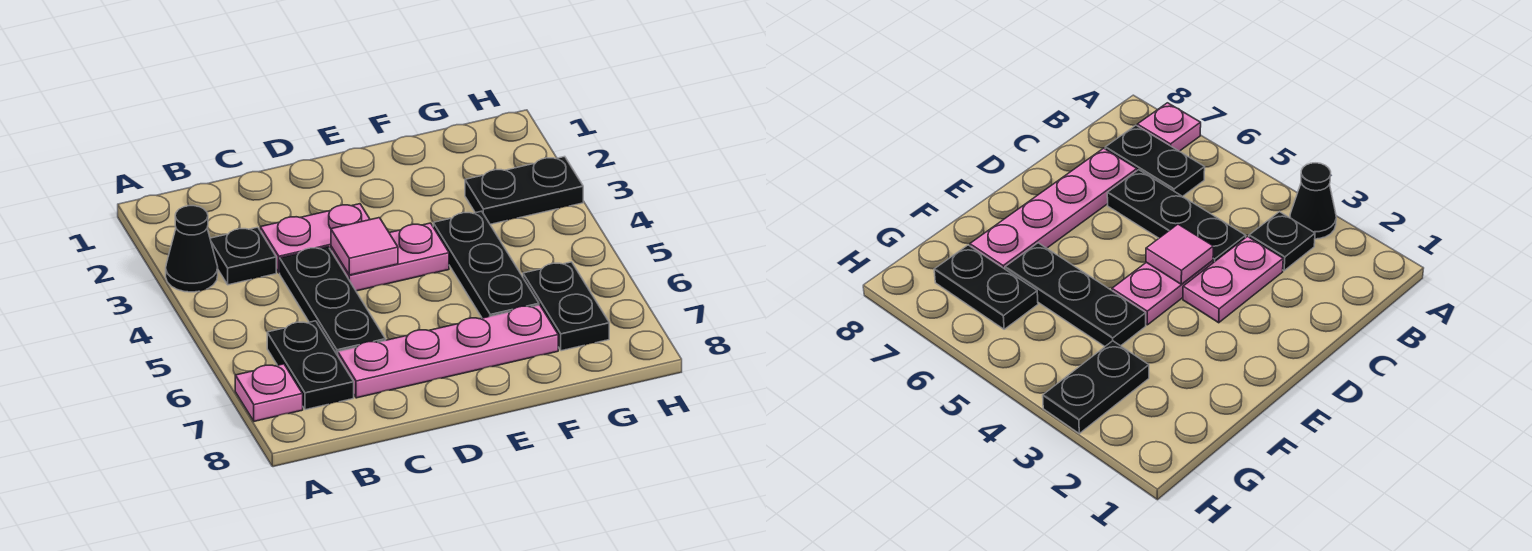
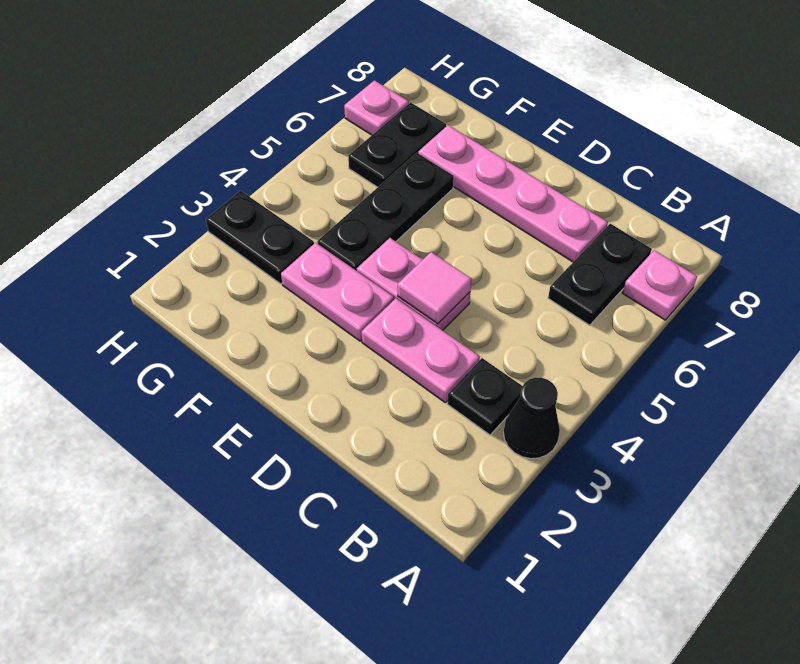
black plate C4:C6 level 1 -> none
none -> pink plate E3:F3 level 1
none -> pink plate H7 level 1

